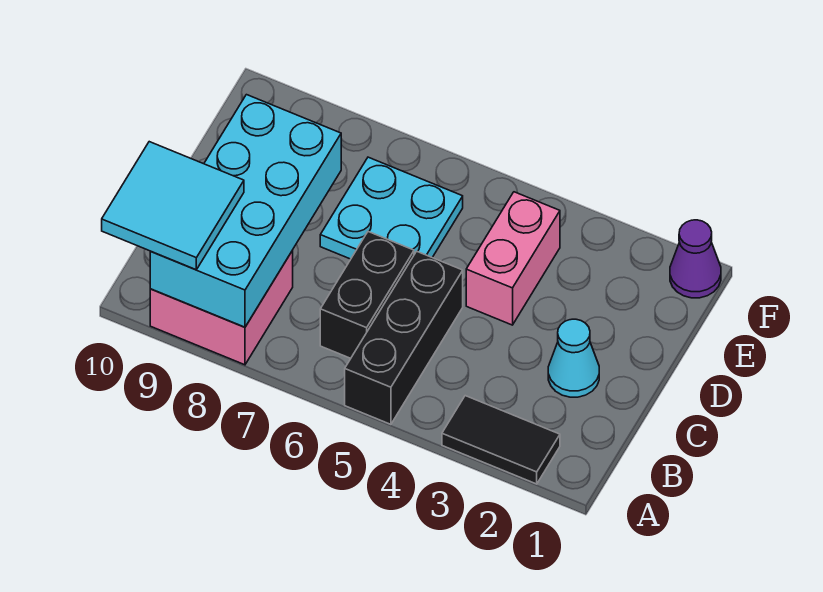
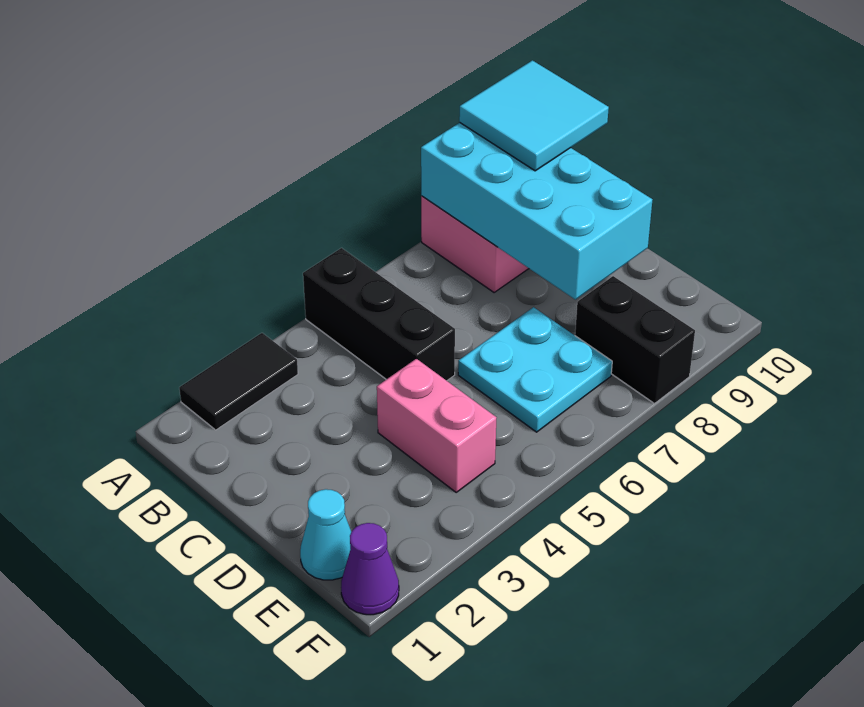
black brick B6:C6 level 1 -> black brick E8:F8 level 1
cyan cone C2 level 1 -> cyan cone E1 level 1

